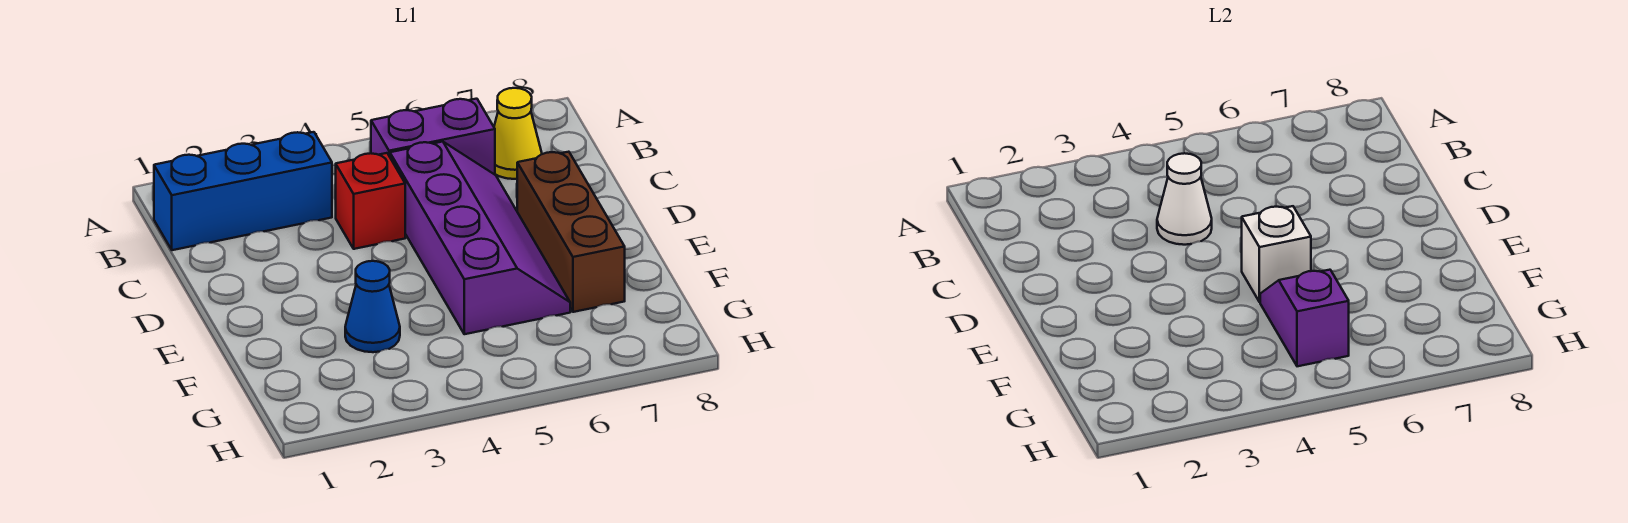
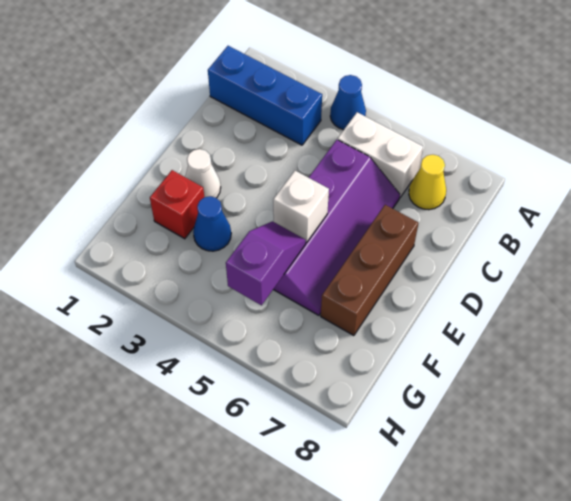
none -> blue cone A4 level 1
purple brick B5:B6 level 1 -> white brick B5:B6 level 1
red brick C4 level 1 -> red brick F2 level 1
white cone C4 level 2 -> white cone E2 level 1

